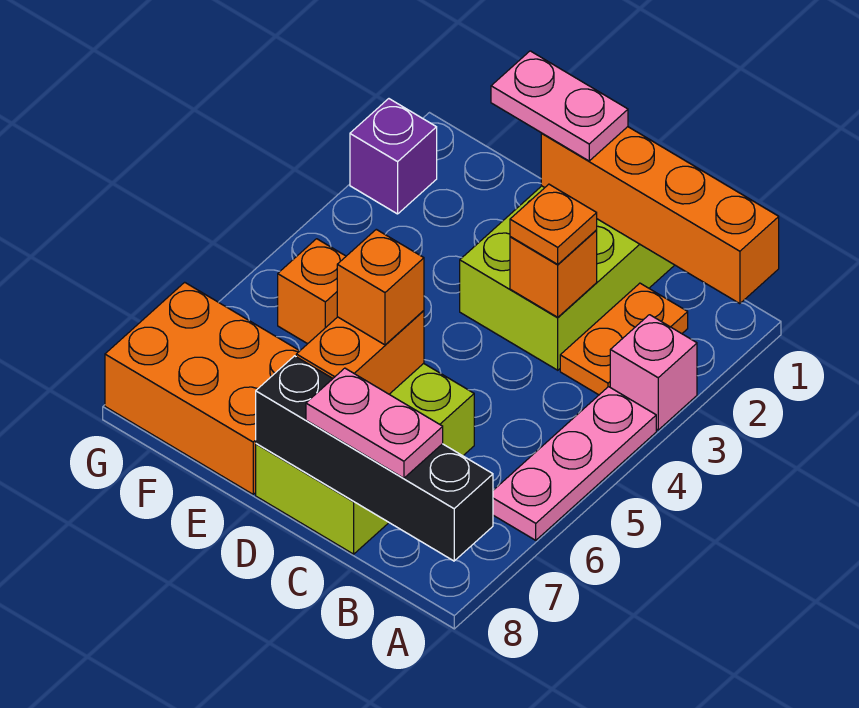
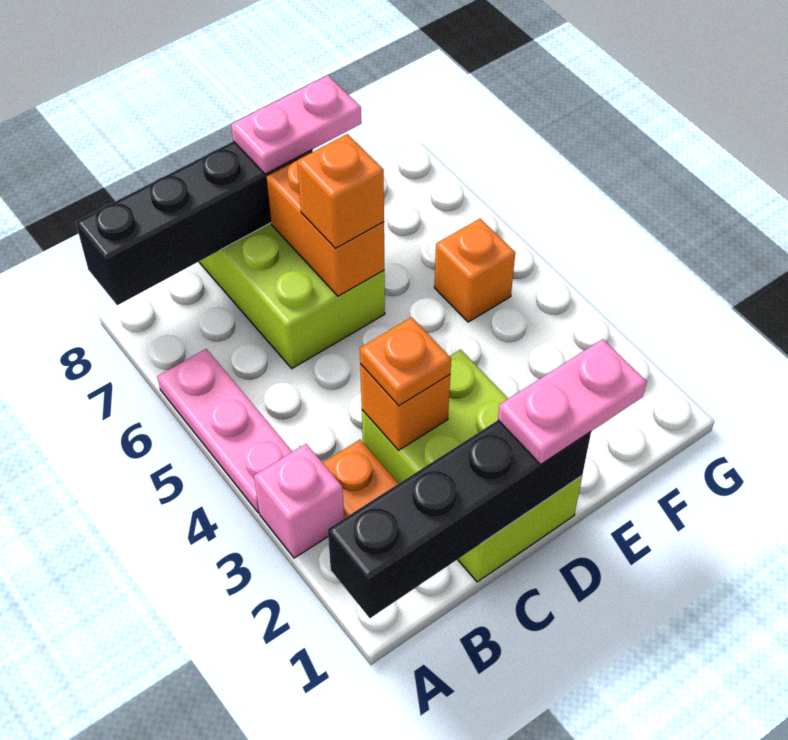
orange brick A1:D1 level 2 -> black brick A1:D1 level 2
pink plate B8:C8 level 3 -> pink plate D8:E8 level 3
orange brick E7:G8 level 1 -> none
purple brick G2 level 1 -> none

